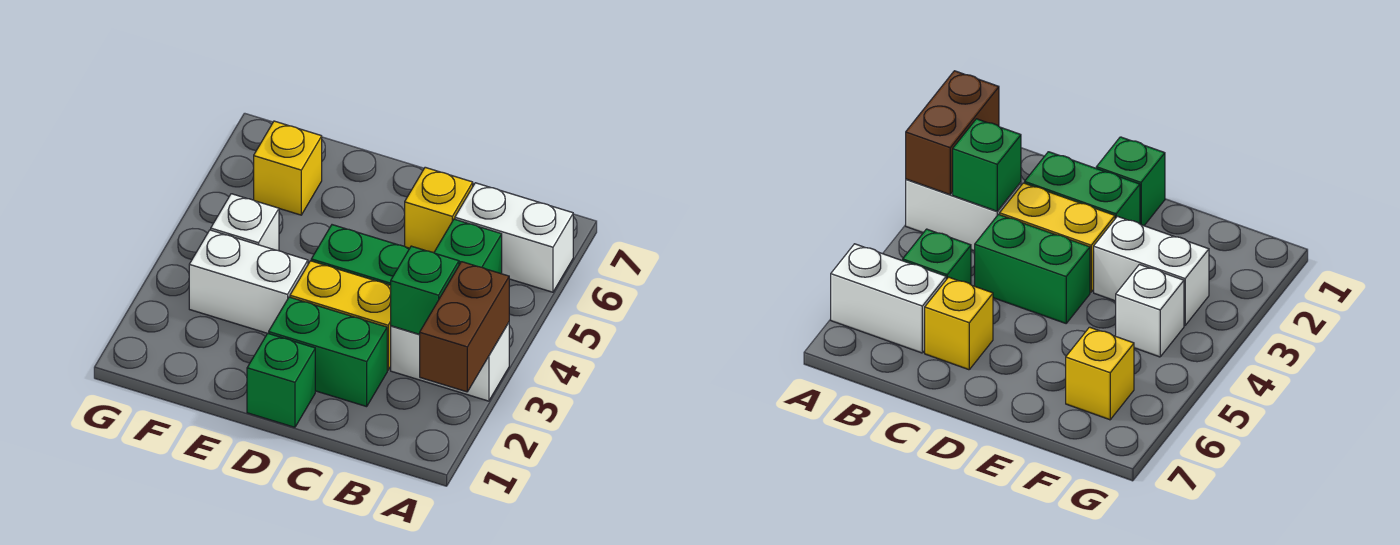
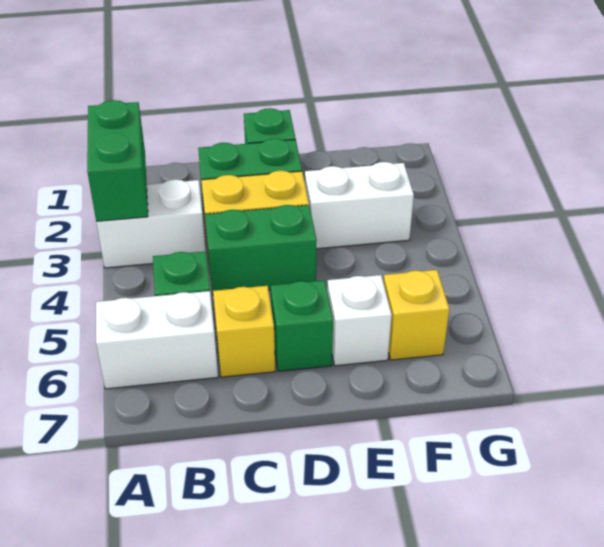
brown brick A2:A3 level 2 -> green brick A2:A3 level 2
green brick B3 level 2 -> green brick D6 level 1
white brick F4 level 1 -> white brick E6 level 1

